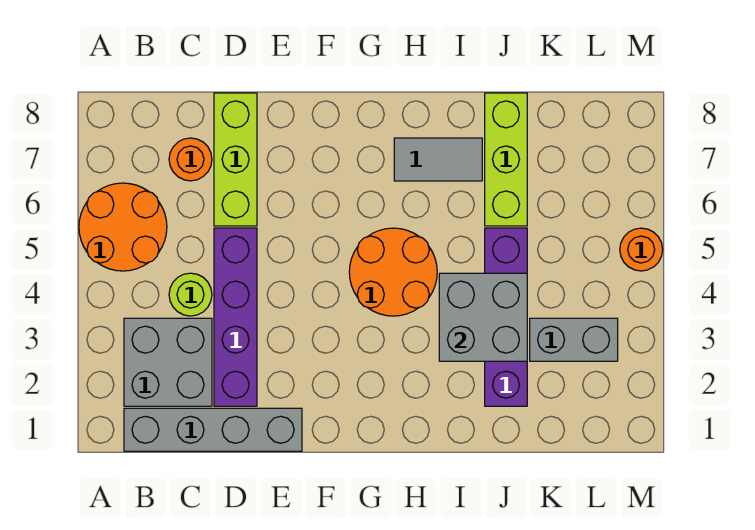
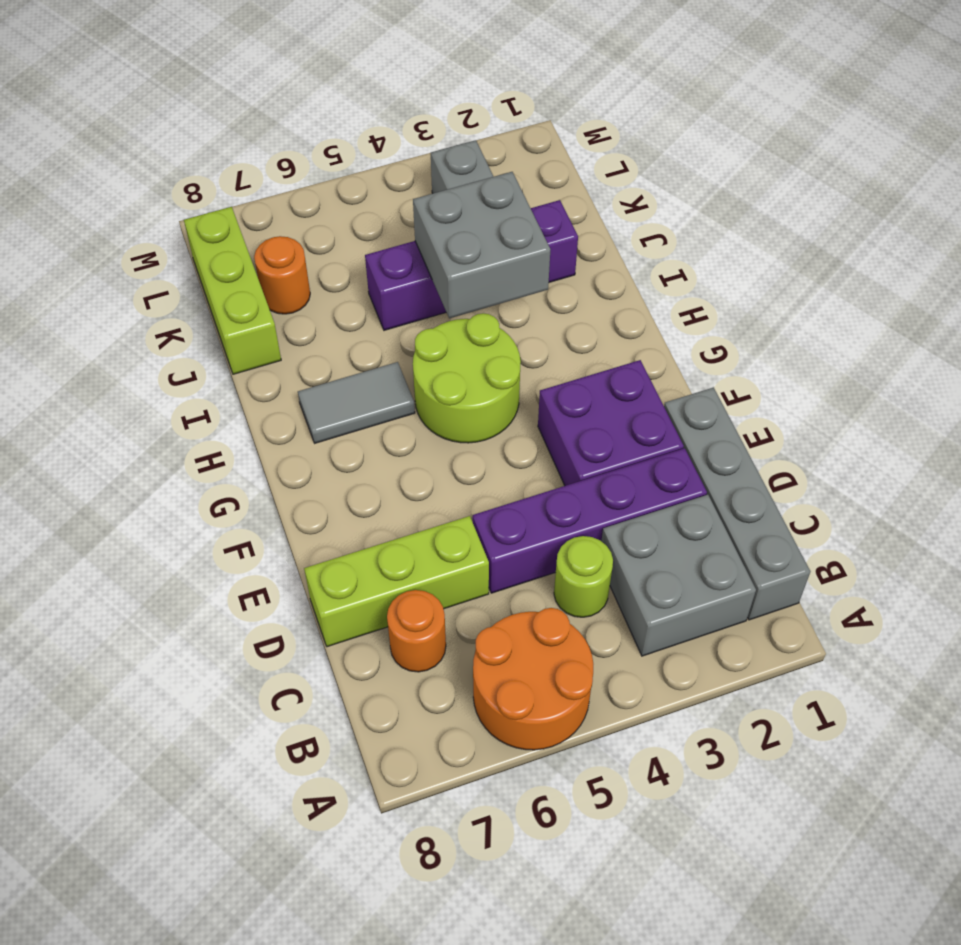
none -> purple brick E2:F3 level 1
orange round brick G4:H5 level 1 -> lime round brick G4:H5 level 1
grey tile H7:I7 level 1 -> grey tile H6:H7 level 1
lime brick J6:J8 level 1 -> lime brick J8:L8 level 1
orange round brick M5 level 1 -> orange round brick K7 level 1

